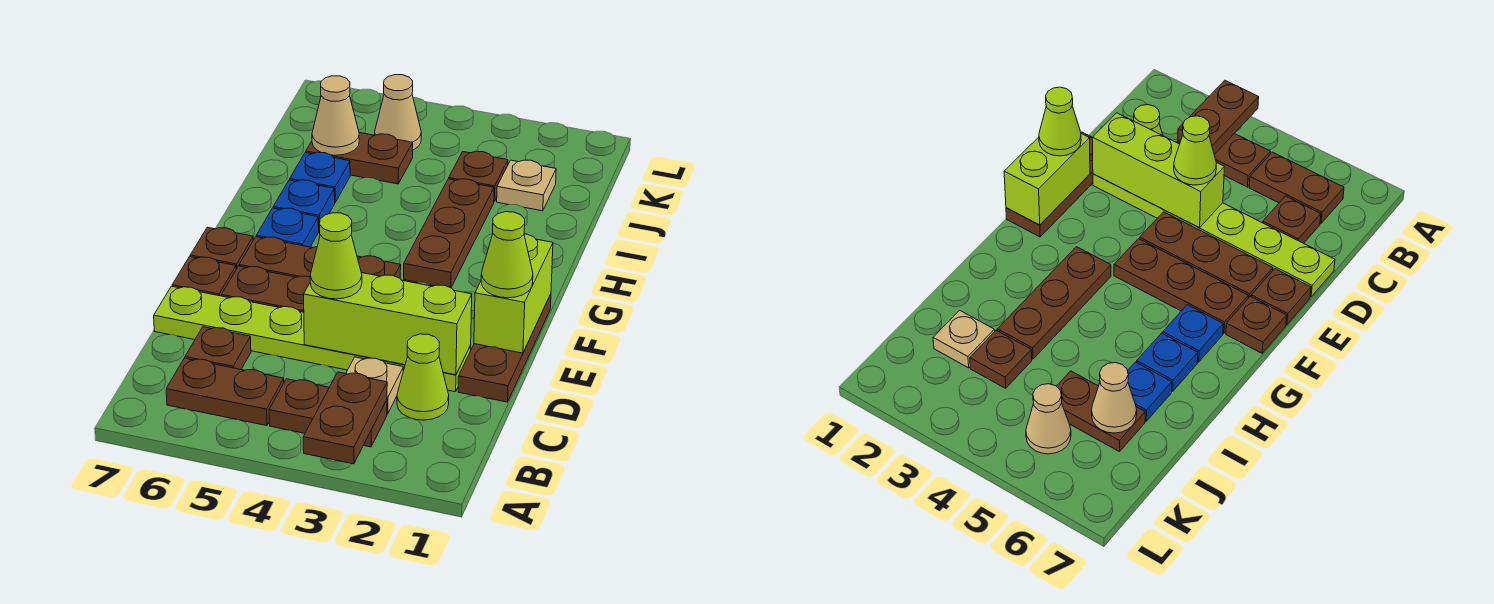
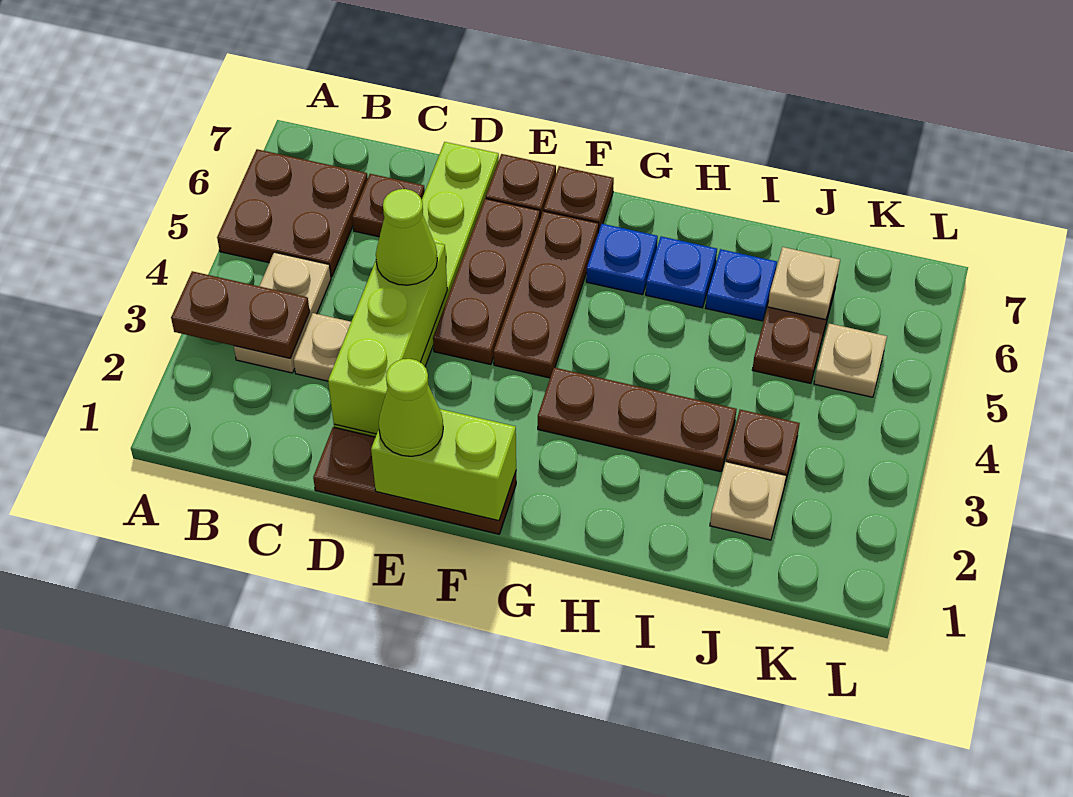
brown plate B3:B4 level 1 -> tan plate B3:B4 level 1
brown plate B5:B6 level 1 -> brown plate A5:B6 level 1
lime cone C2 level 1 -> none
tan cone J6 level 2 -> tan plate J6 level 2
tan cone K5 level 1 -> tan plate K5 level 1

